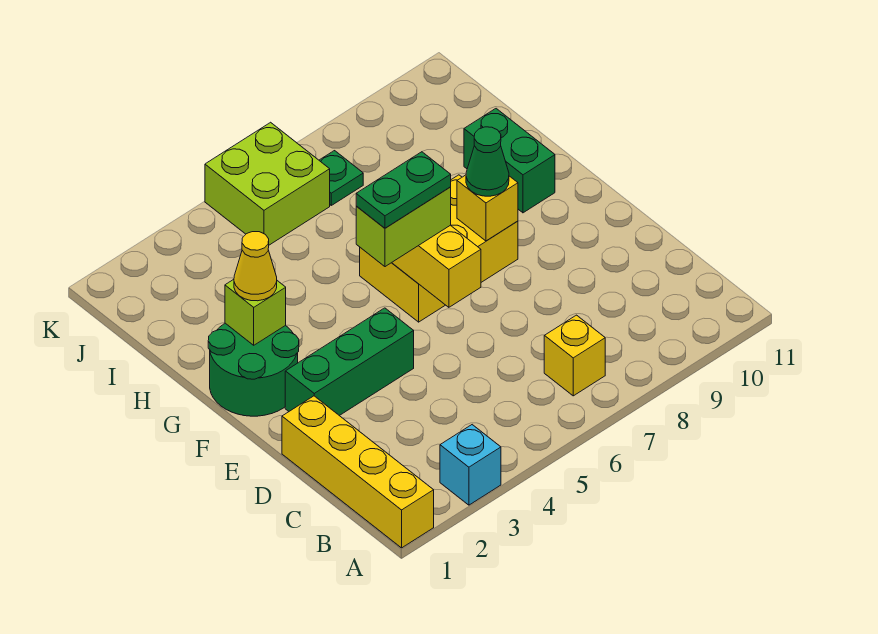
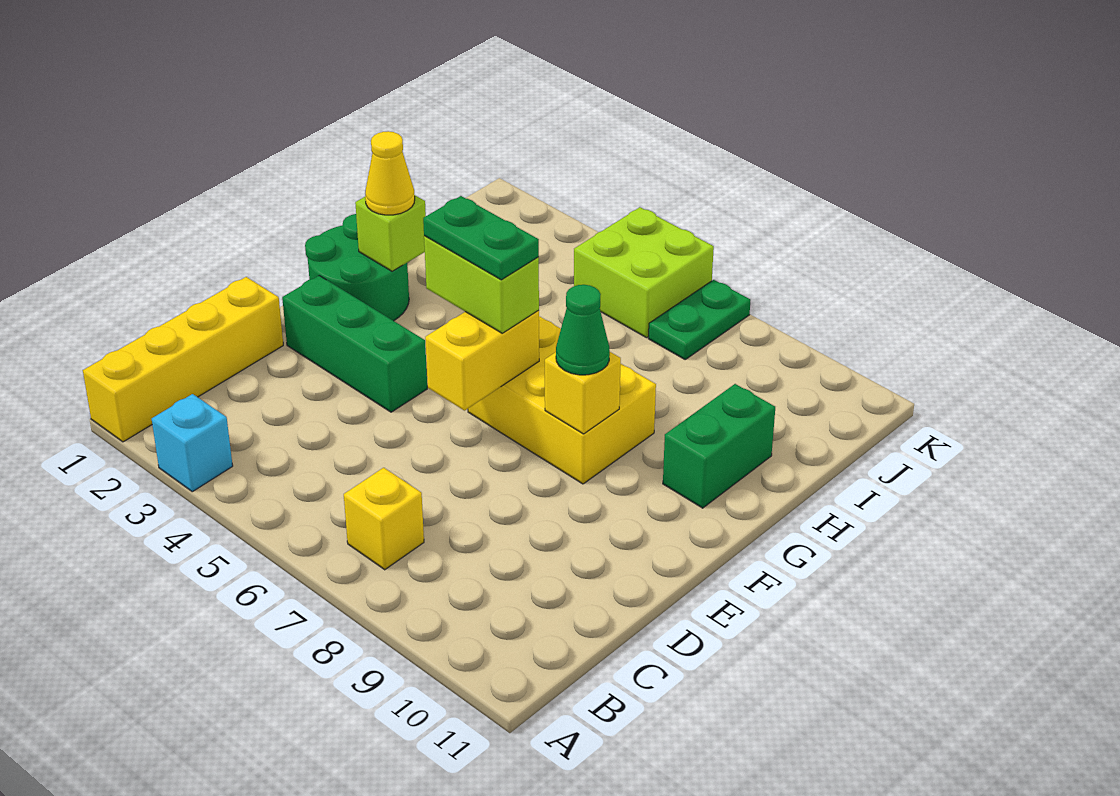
green plate J7 level 1 -> green plate J7:K7 level 1

